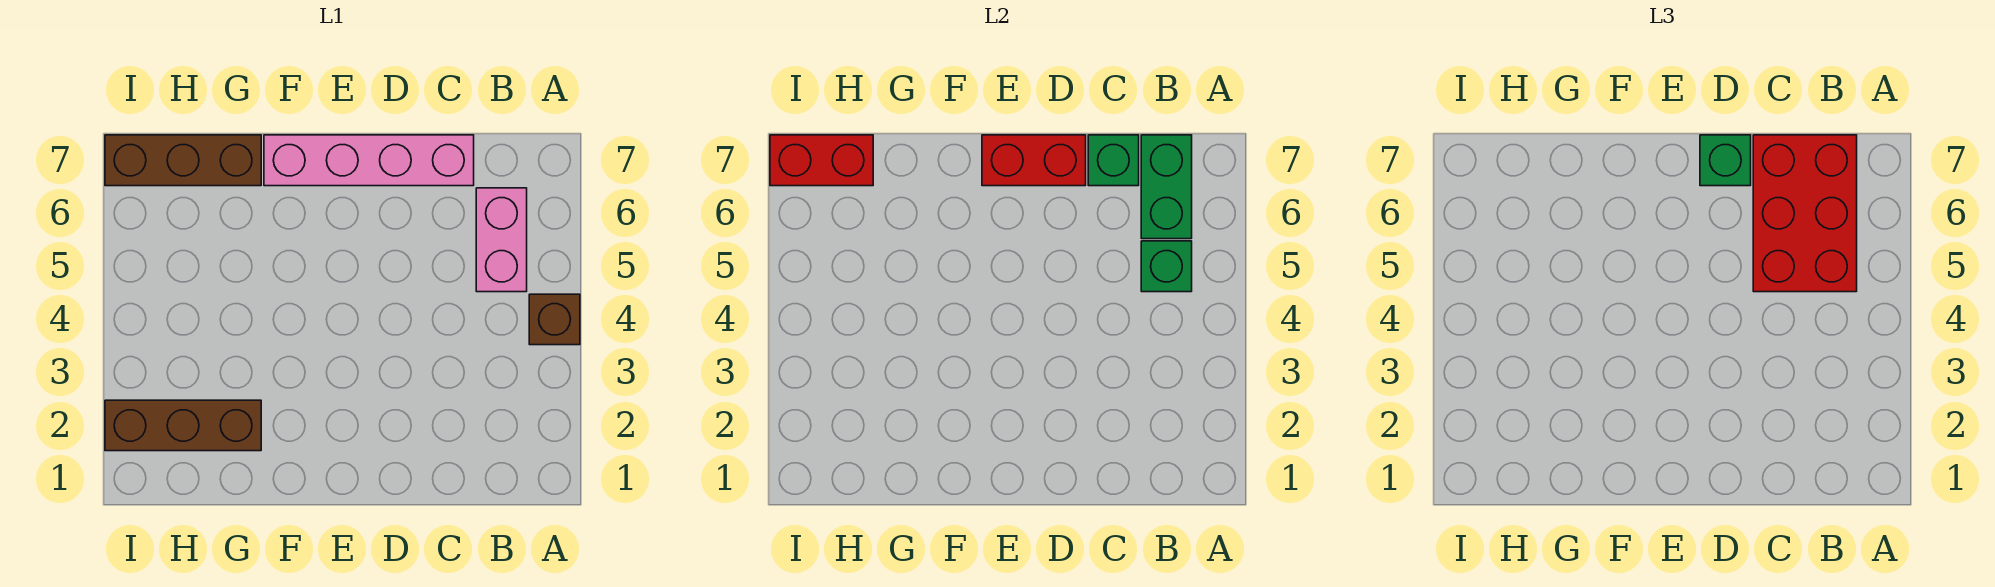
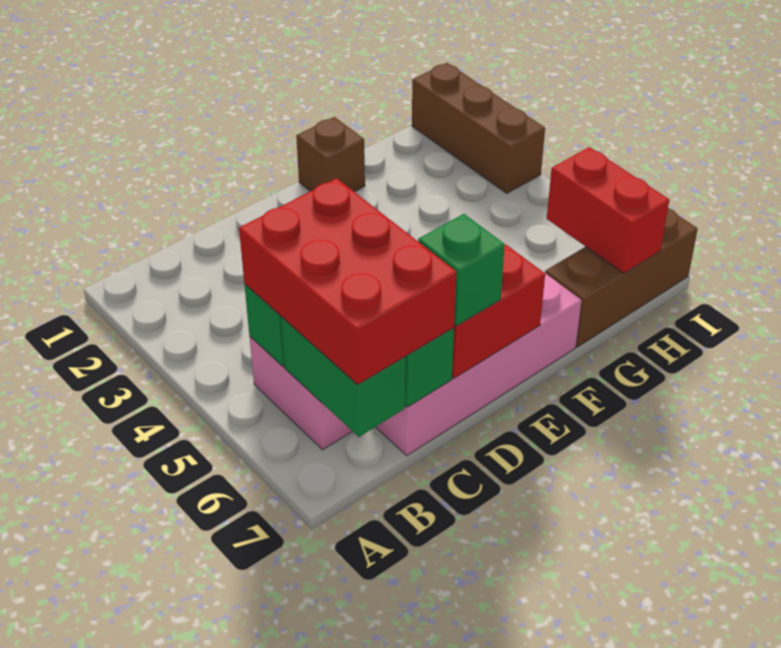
brown brick A4 level 1 -> brown brick F1 level 1
brown brick G2:I2 level 1 -> brown brick I1:I3 level 1
red brick H7:I7 level 2 -> red brick H6:H7 level 2

